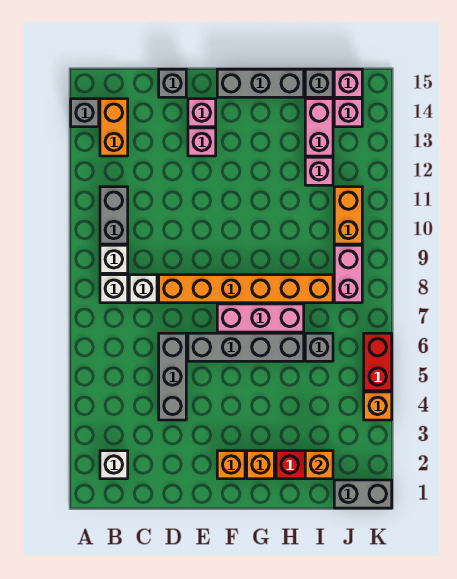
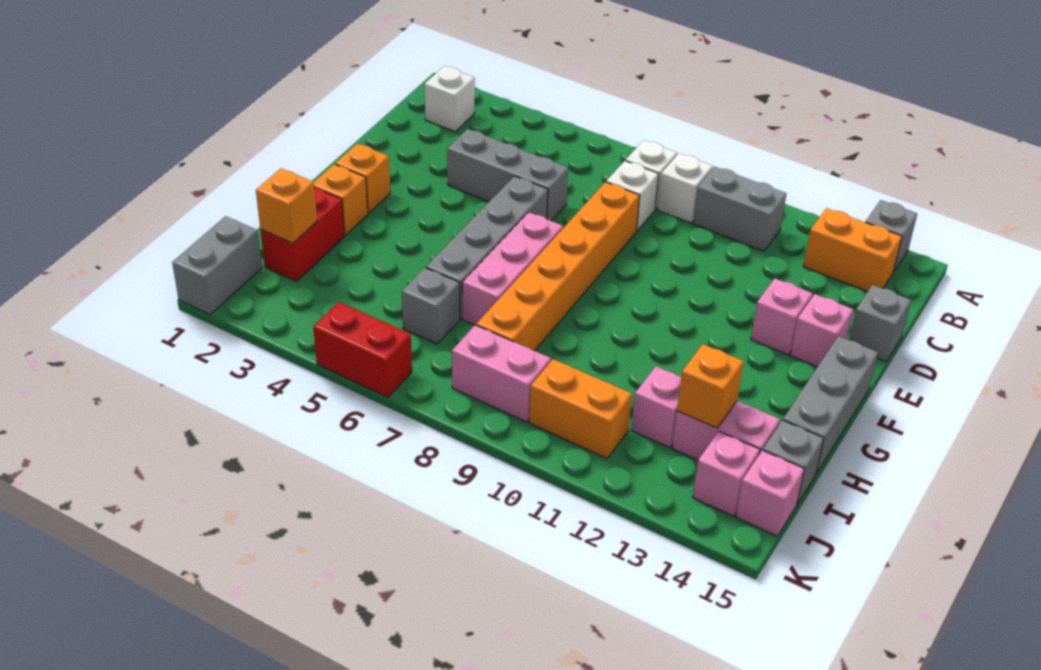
orange brick K4 level 1 -> orange brick I13 level 2

